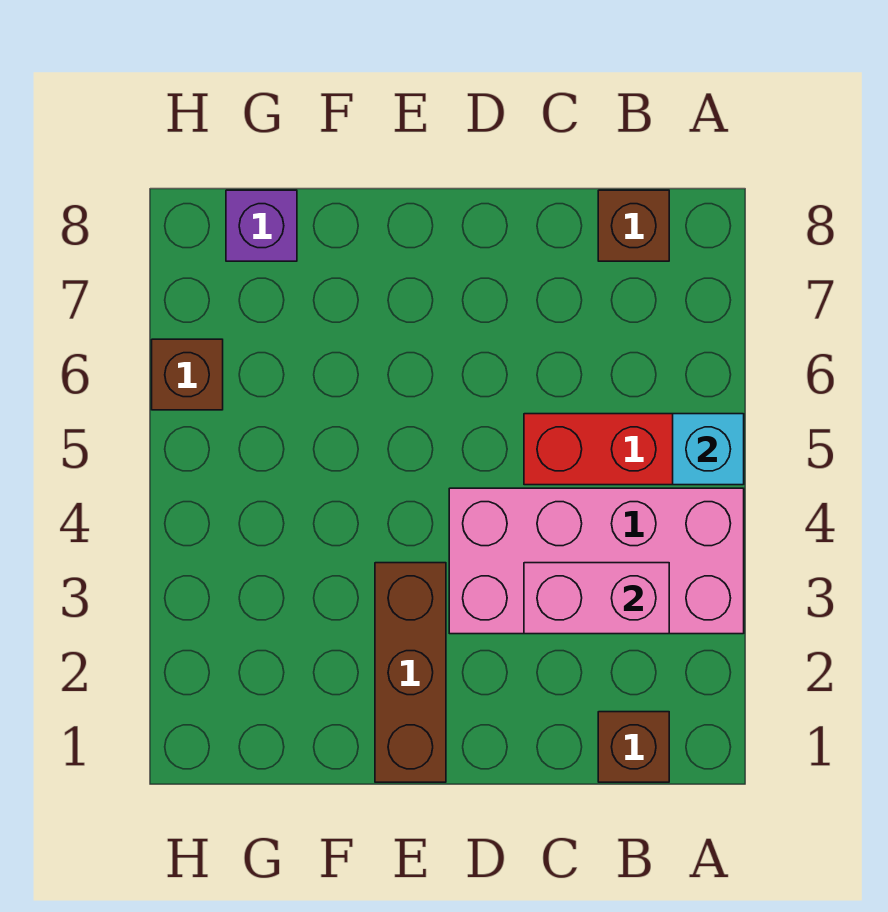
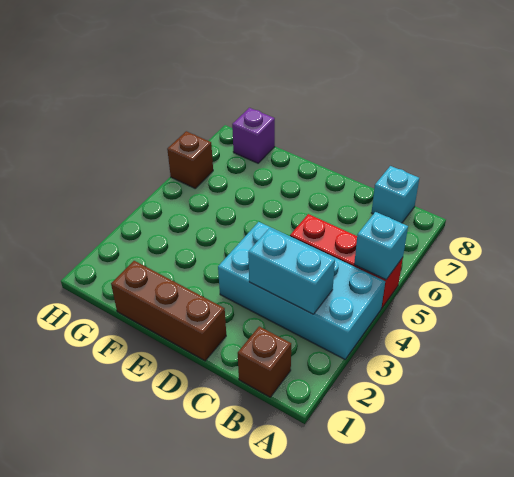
pink brick A3:D4 level 1 -> cyan brick A3:D4 level 1
pink brick B3:C3 level 2 -> cyan brick B3:C3 level 2
brown brick B8 level 1 -> cyan brick B8 level 1
brown brick E1:E3 level 1 -> brown brick D1:F1 level 1

